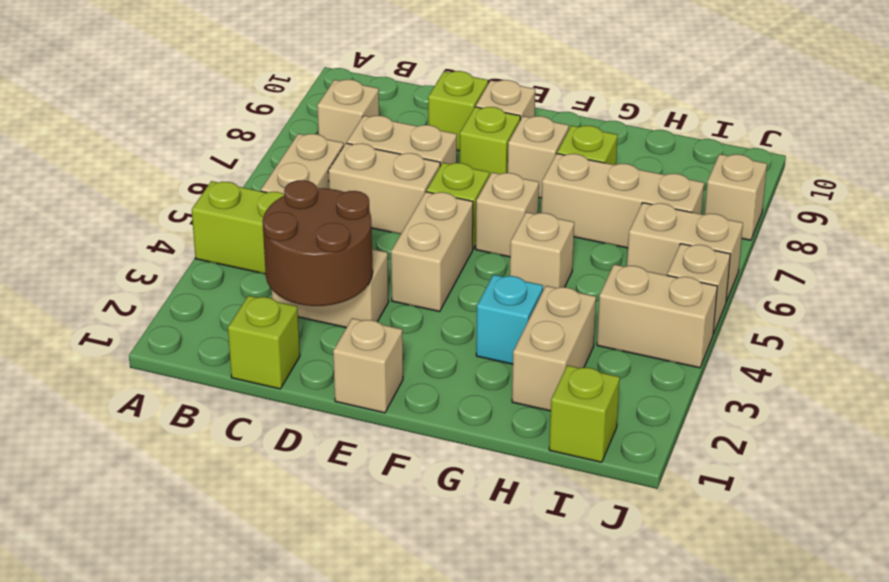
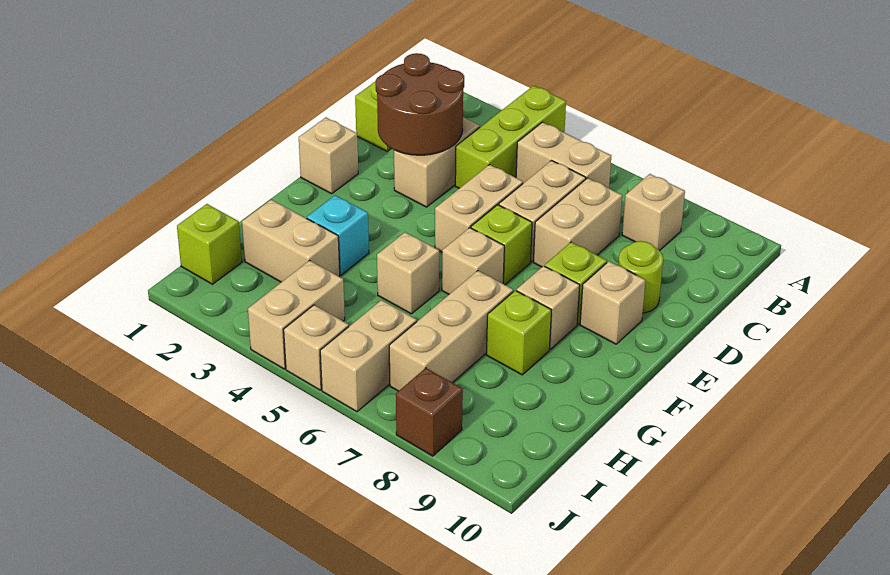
lime brick D9 level 1 -> lime round brick D9 level 1
tan brick E4:E5 level 1 -> tan brick D5:E5 level 1
tan brick J8 level 1 -> brown brick J8 level 1

